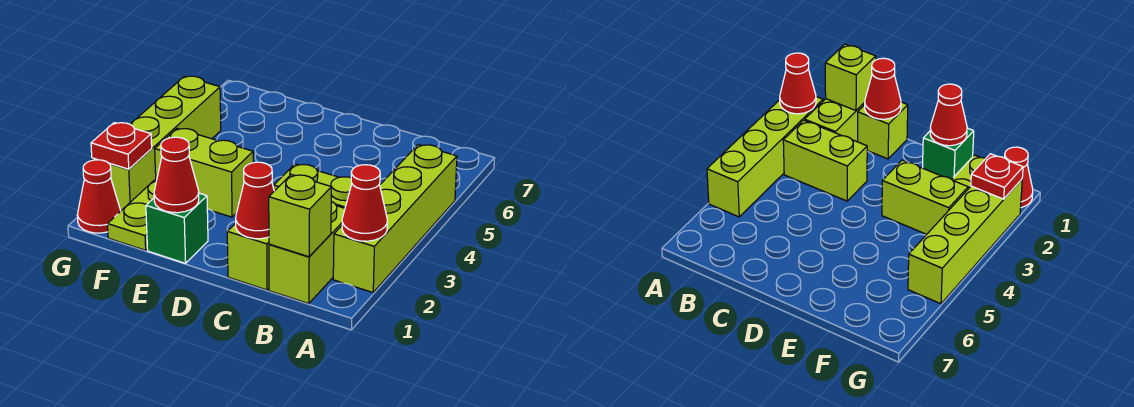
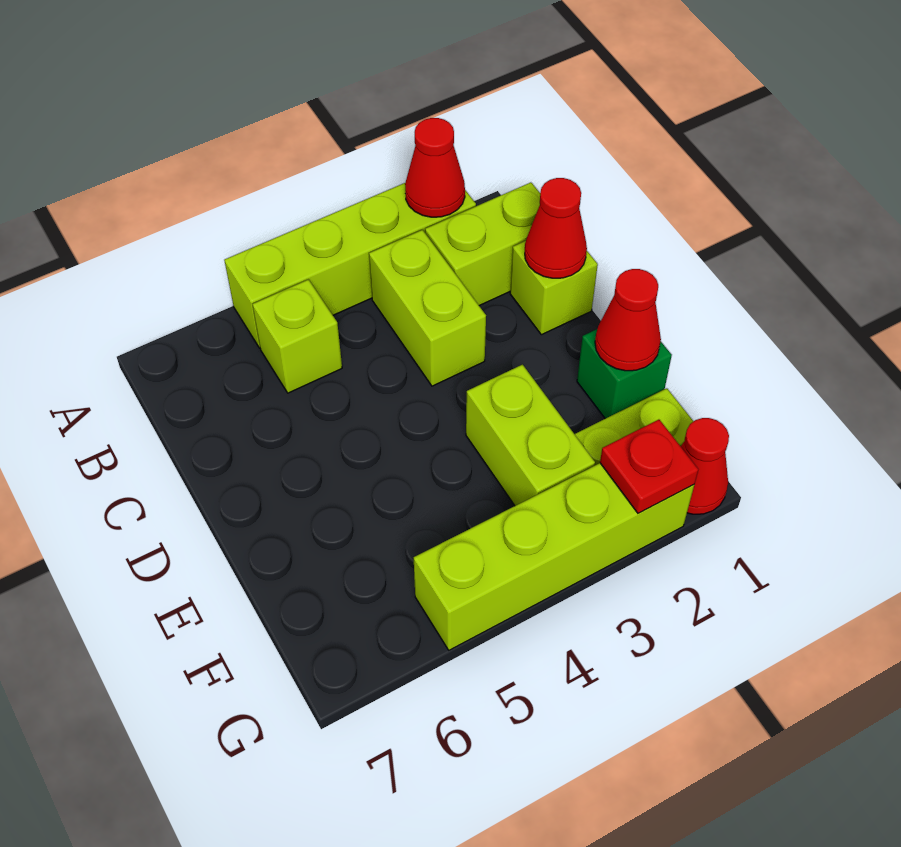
lime brick B1 level 2 -> lime brick B5 level 1

